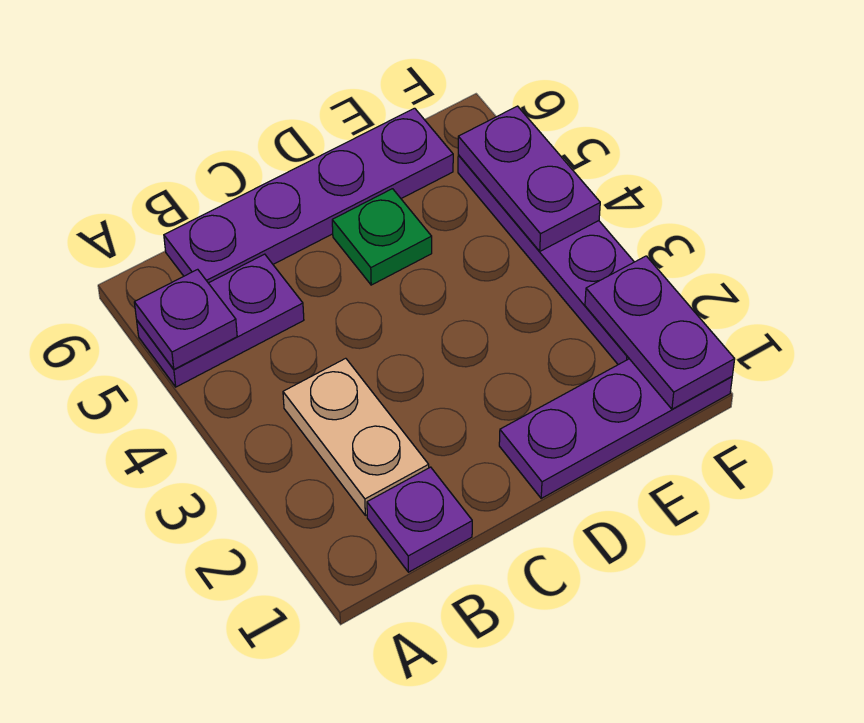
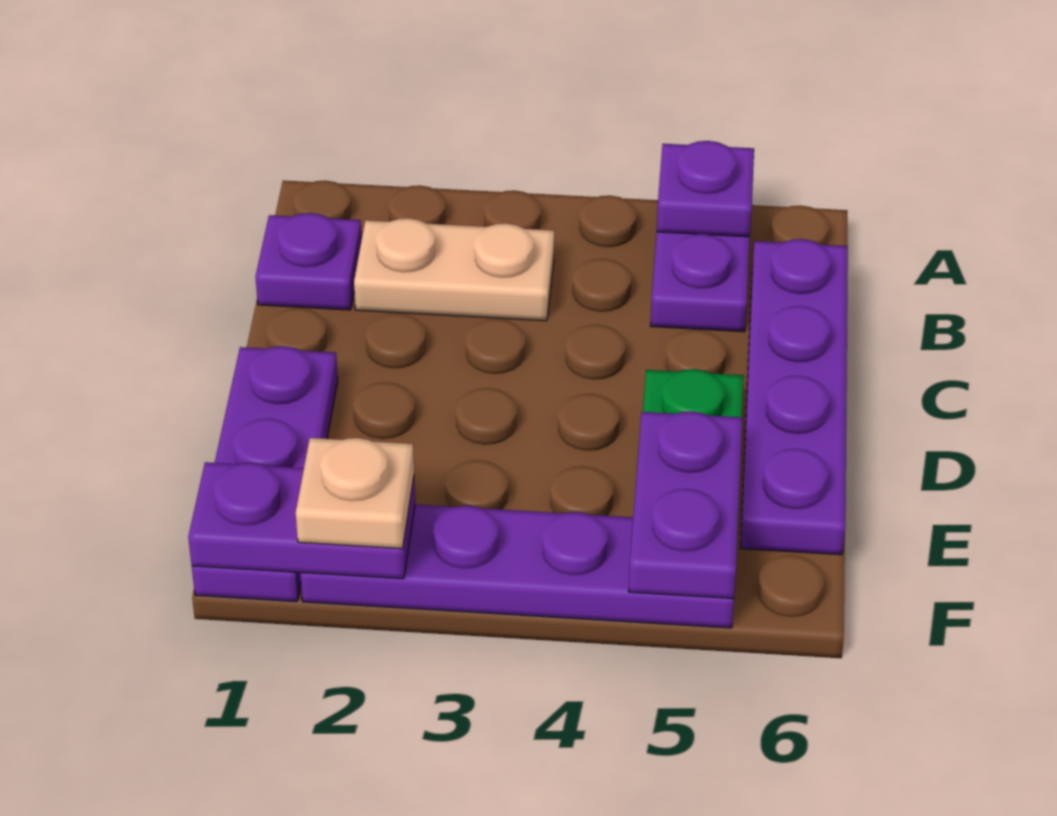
none -> tan plate F2 level 3
purple plate F4:F5 level 2 -> purple plate E5:F5 level 2

